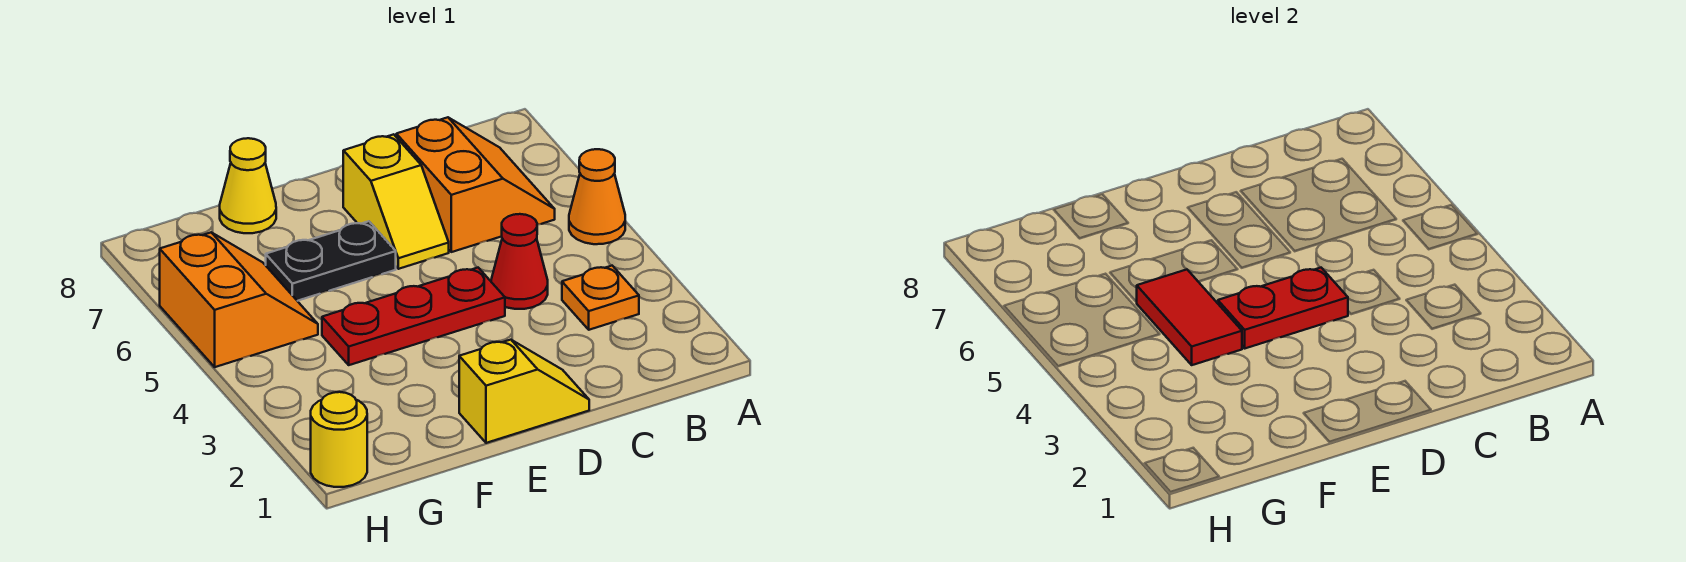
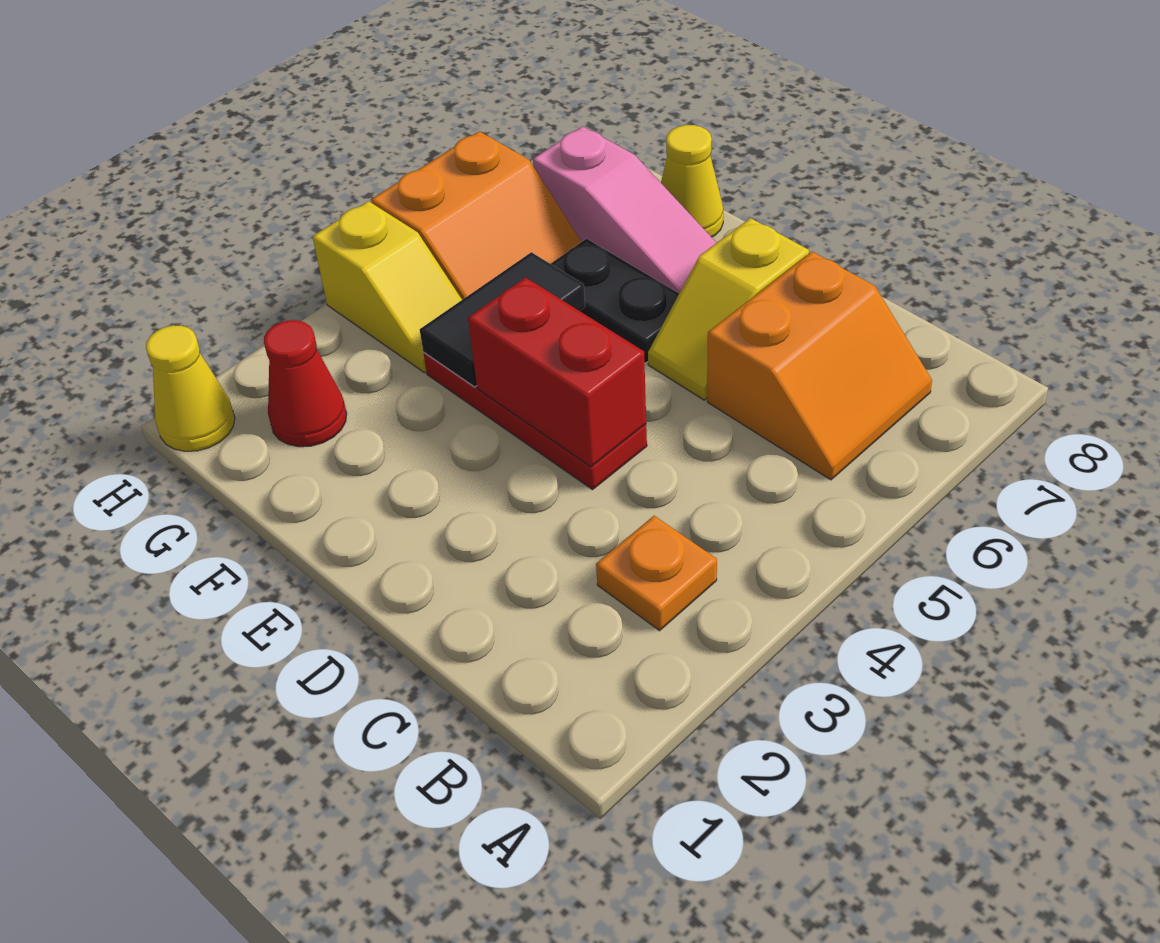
orange cone A5 level 1 -> none
red cone C4 level 1 -> red cone G2 level 1
yellow slope D1:E1 level 1 top E -> yellow slope G4:H4 level 1 top H
red plate D4:E4 level 2 -> red brick D4:E4 level 2
none -> pink slope E7:G7 level 1 top G
red tile F4:F5 level 2 -> black tile F4:F5 level 2
yellow round brick H1 level 1 -> yellow cone H1 level 1

